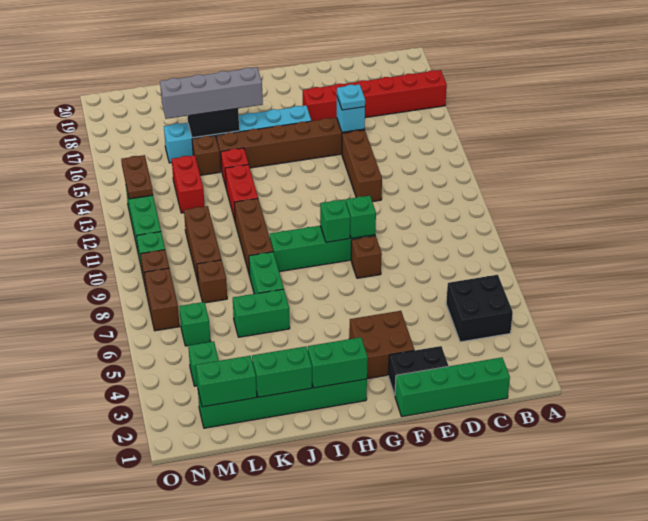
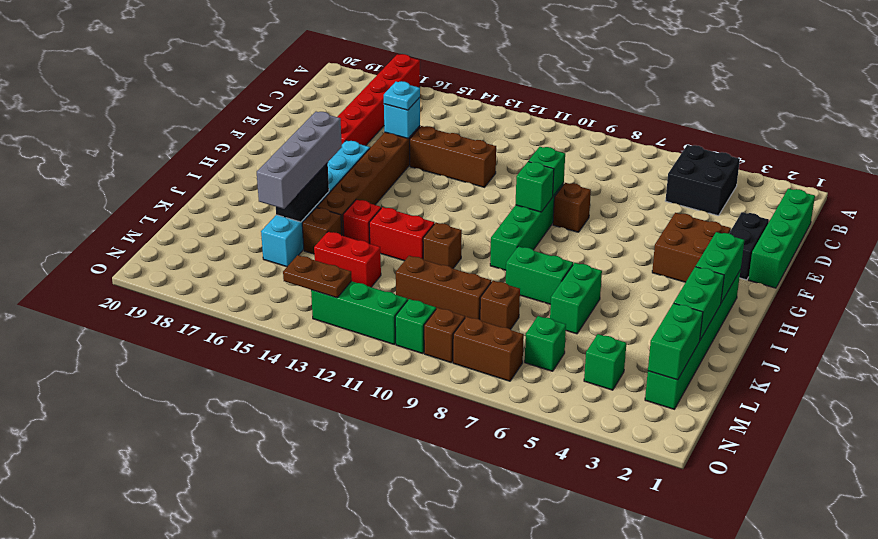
brown brick J9:J11 level 1 -> brown brick J11 level 1

